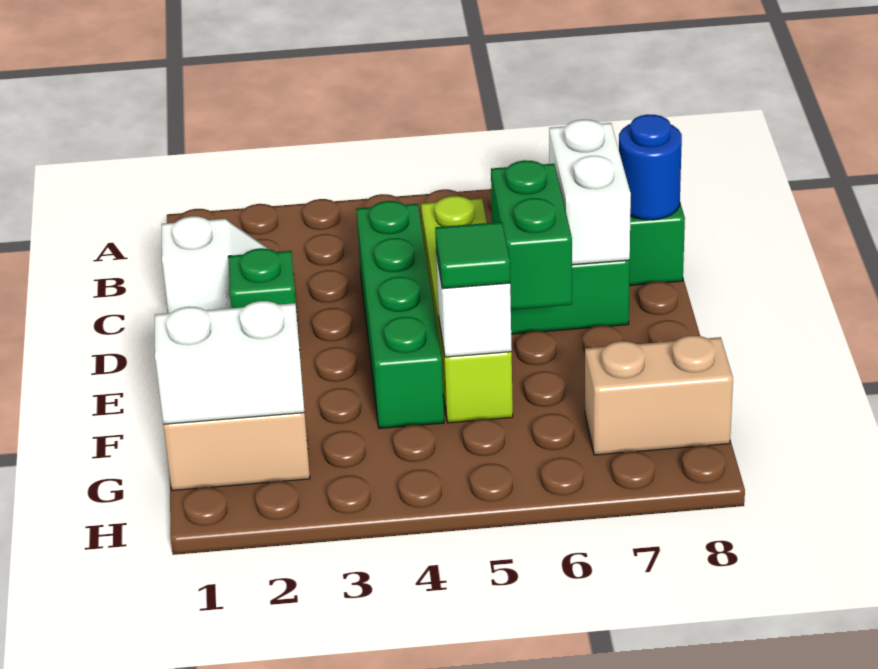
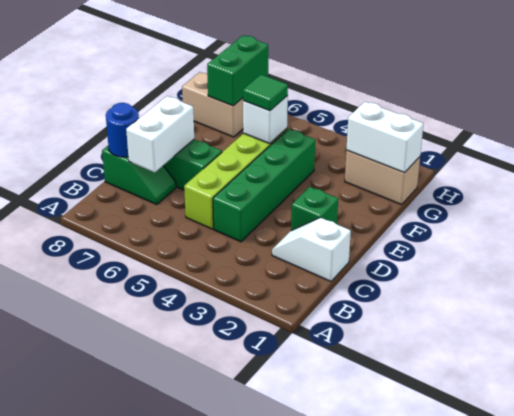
green brick D6:E6 level 2 -> green brick G7:H7 level 2

